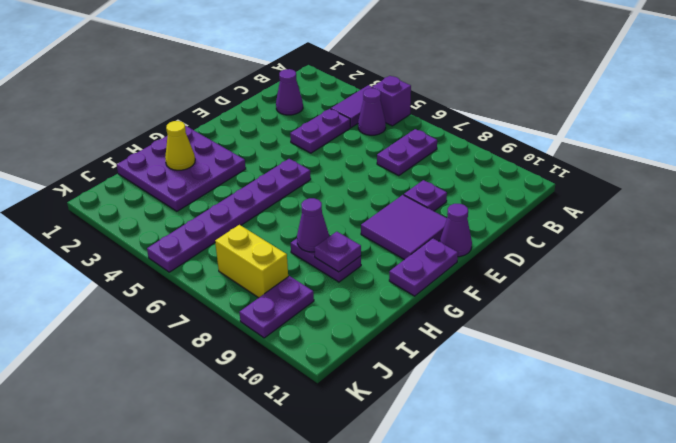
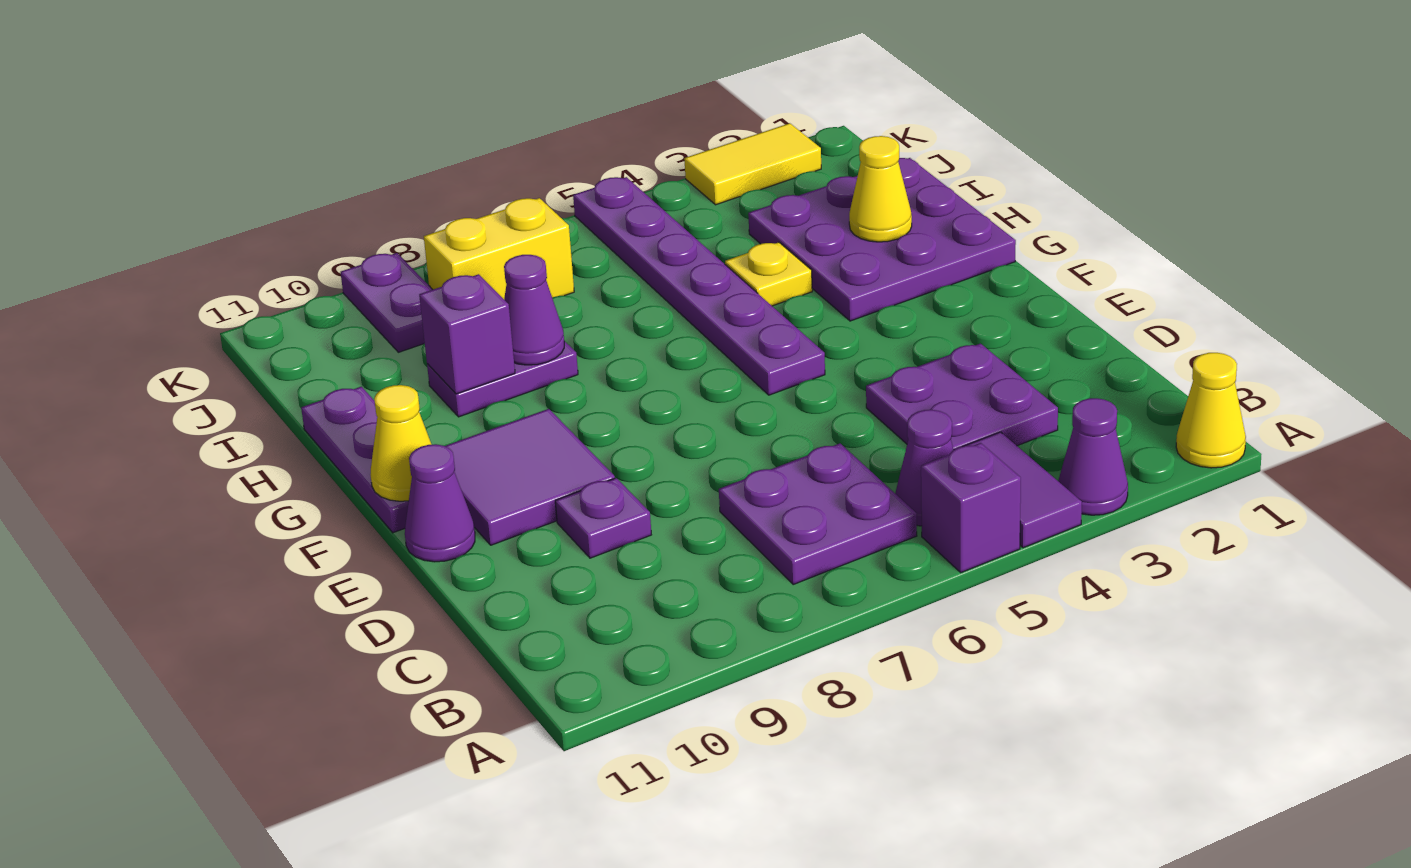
none -> yellow cone A1 level 1
purple plate B7:C7 level 1 -> purple plate B6:C7 level 1
purple cone C2 level 1 -> purple cone A3 level 1
purple plate C4:D4 level 1 -> purple plate C3:D4 level 1
purple plate F11:G11 level 1 -> purple plate F11:H11 level 1
none -> yellow cone F11 level 2
none -> yellow plate H4 level 1
purple plate H9 level 2 -> purple brick H9 level 2
none -> yellow tile K2:K3 level 1

